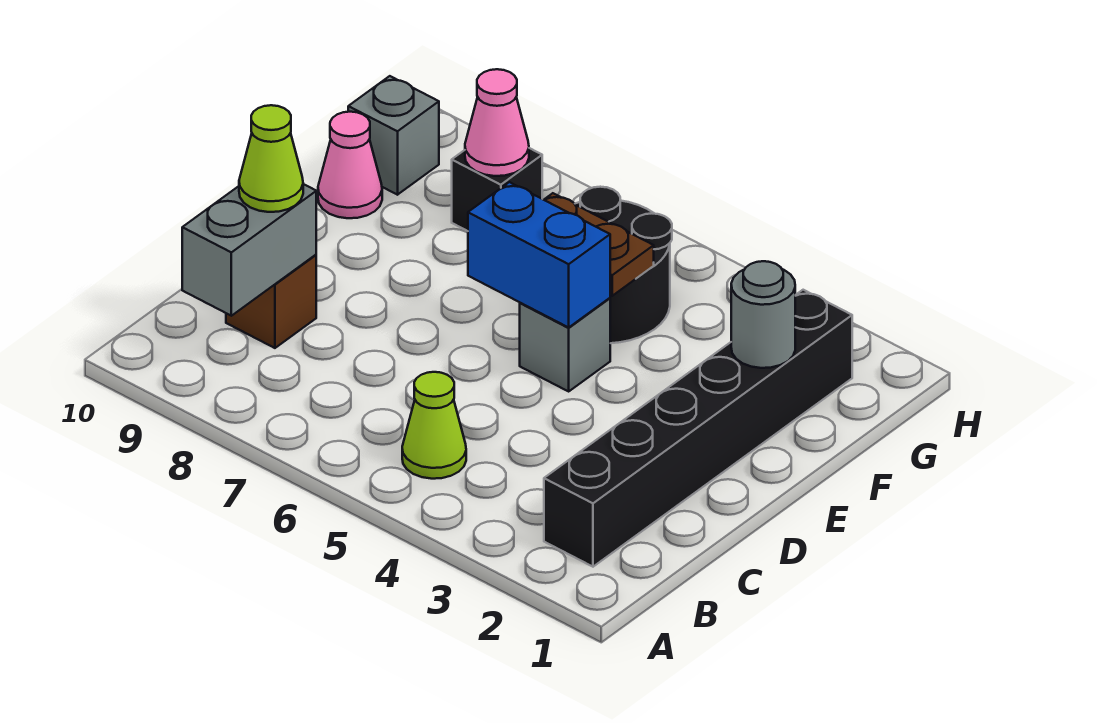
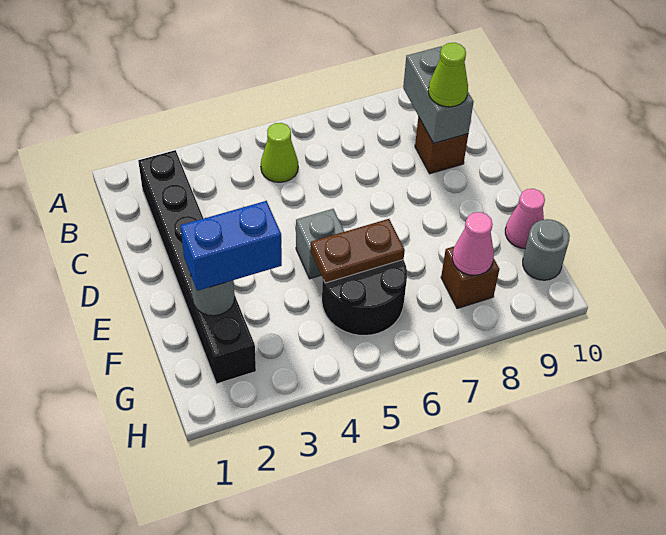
blue brick E5:E6 level 2 -> blue brick F2:F3 level 3
black brick G8 level 1 -> brown brick G8 level 1
grey brick G10 level 1 -> grey round brick G10 level 1

